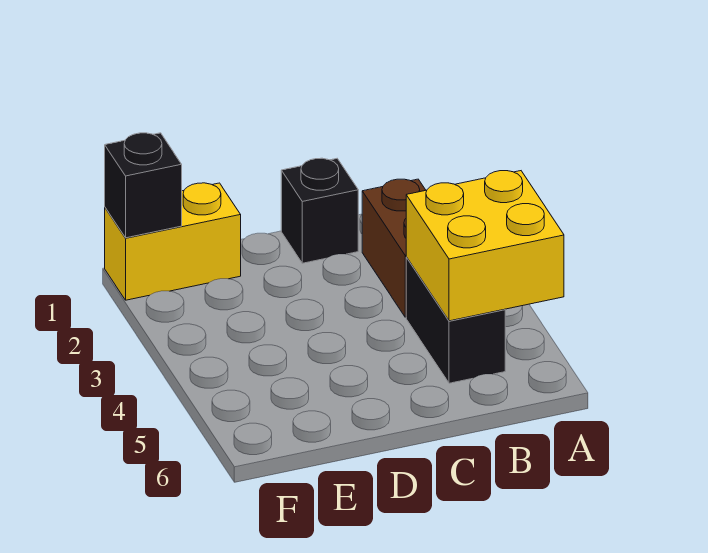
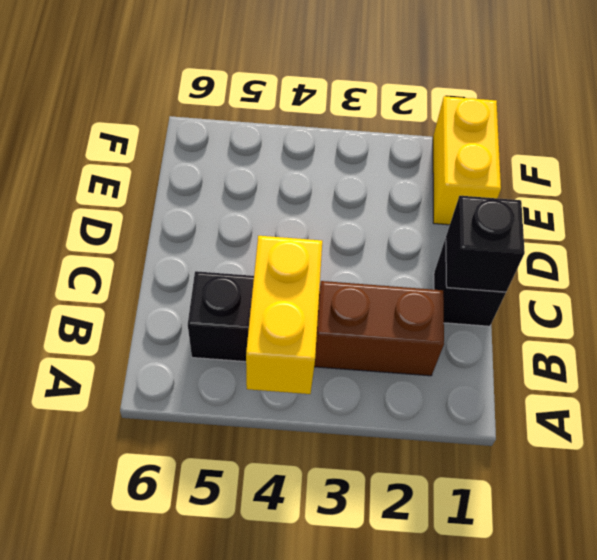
yellow brick A4:B5 level 2 -> yellow brick A4:B4 level 2
black brick F1 level 2 -> black brick C1 level 2

